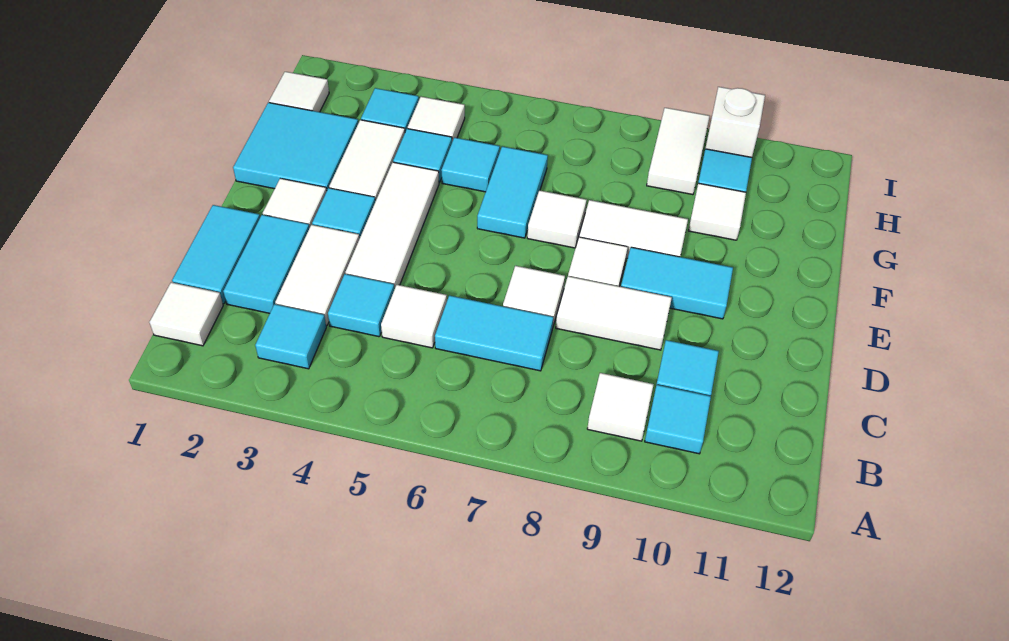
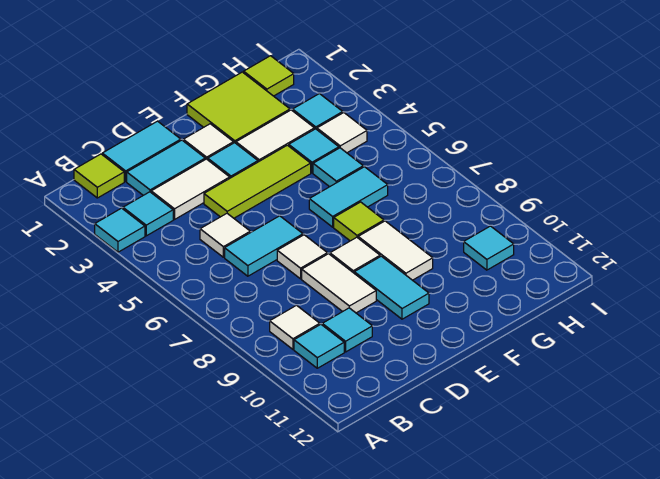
white tile B1 level 1 -> lime tile B1 level 1
cyan tile C4 level 1 -> cyan tile A3 level 1
cyan tile C6:C7 level 1 -> cyan tile C6:D6 level 1
white tile D4:F4 level 1 -> lime tile D4:F4 level 1
cyan tile F1:G2 level 1 -> lime tile F1:G2 level 1
white tile F7 level 1 -> lime tile F7 level 1
white tile G10 level 1 -> none
white tile H1 level 1 -> lime tile H1 level 1
white tile H9:I9 level 1 -> none
white brick I10 level 1 -> none

